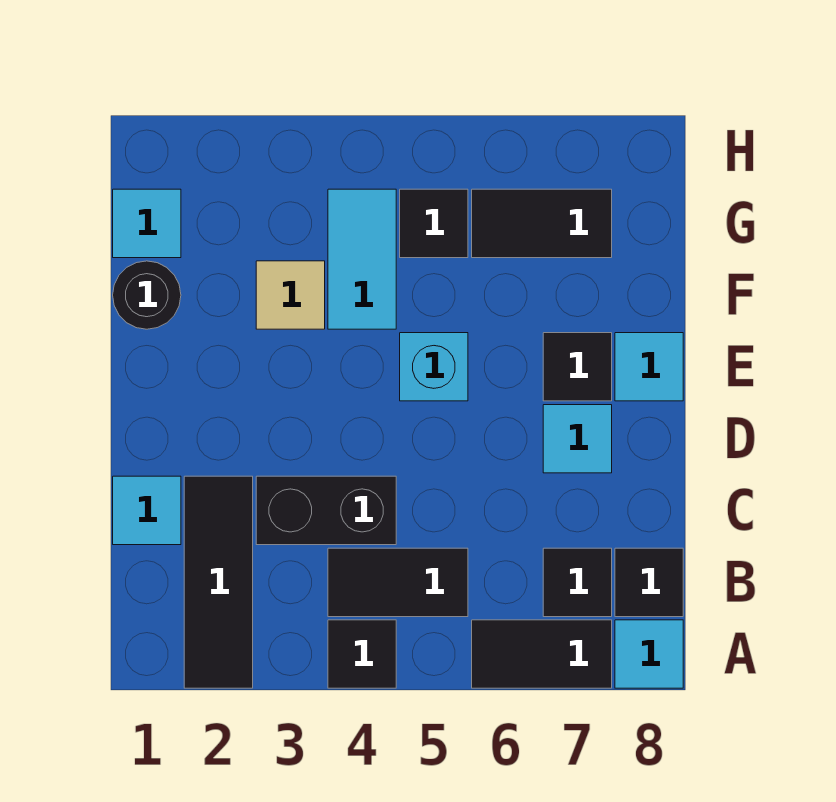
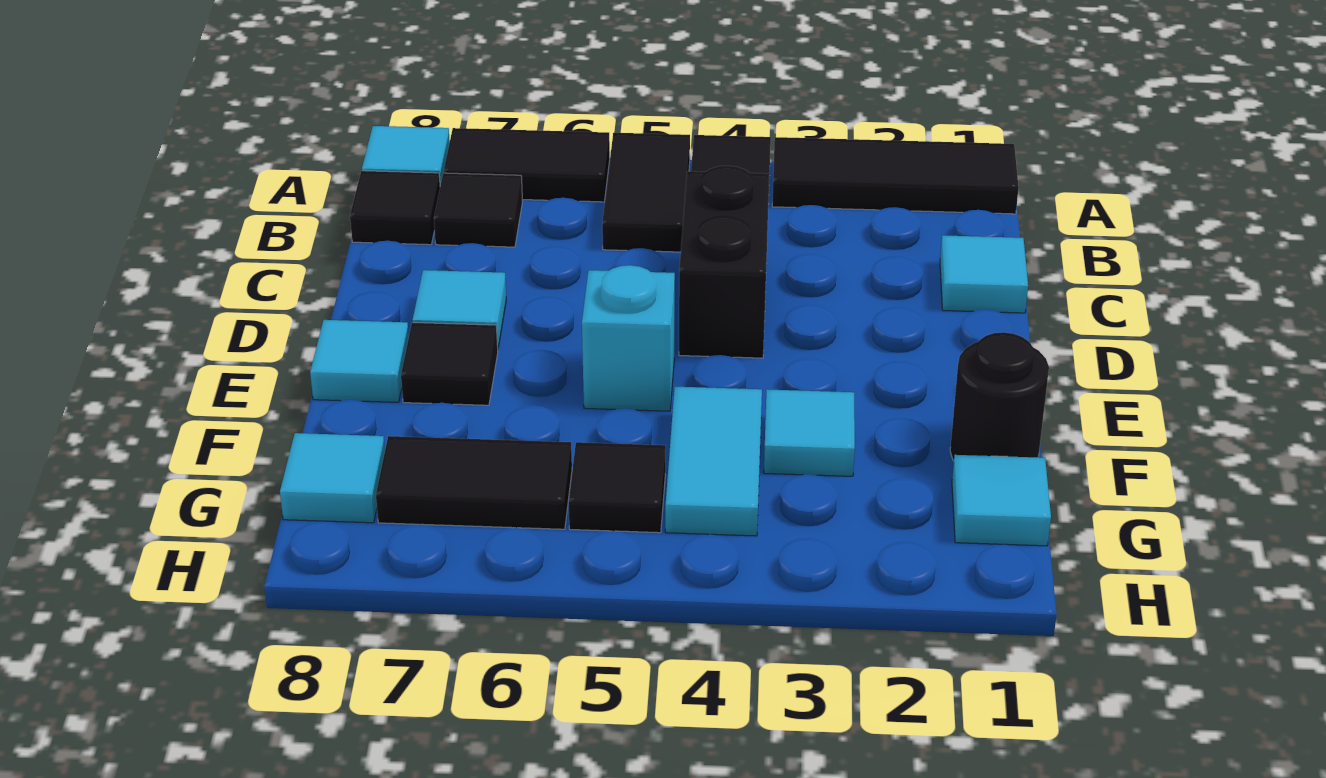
black tile A2:C2 level 1 -> black tile A1:A3 level 1
black tile B4:B5 level 1 -> black tile A5:B5 level 1
black brick C3:C4 level 1 -> black brick C4:D4 level 1
tan tile F3 level 1 -> cyan tile F3 level 1
none -> cyan tile G8 level 1

